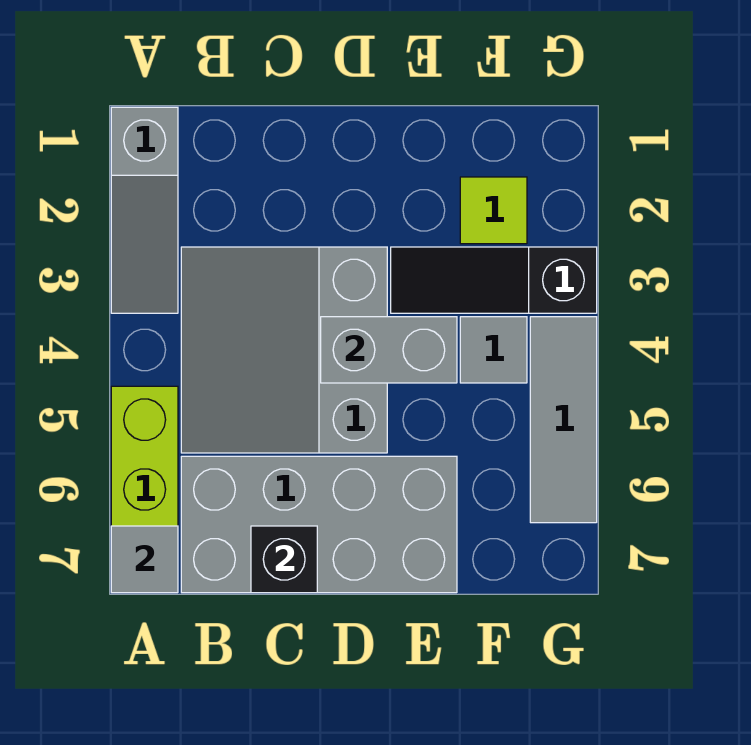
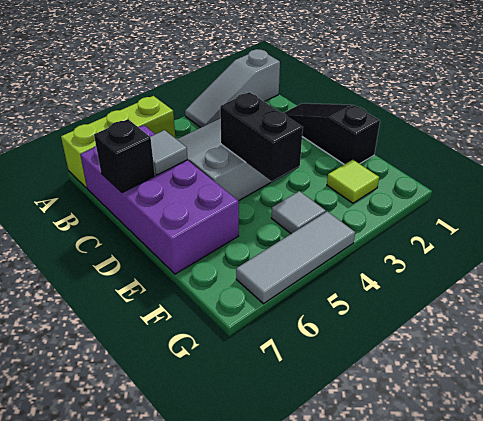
grey tile A7 level 2 -> grey tile C6 level 2
grey brick B6:E7 level 1 -> purple brick B6:E7 level 1
grey brick D4:E4 level 2 -> black brick D4:E4 level 2
black slope E3:G3 level 1 top G -> black slope C1:E1 level 1 top E

